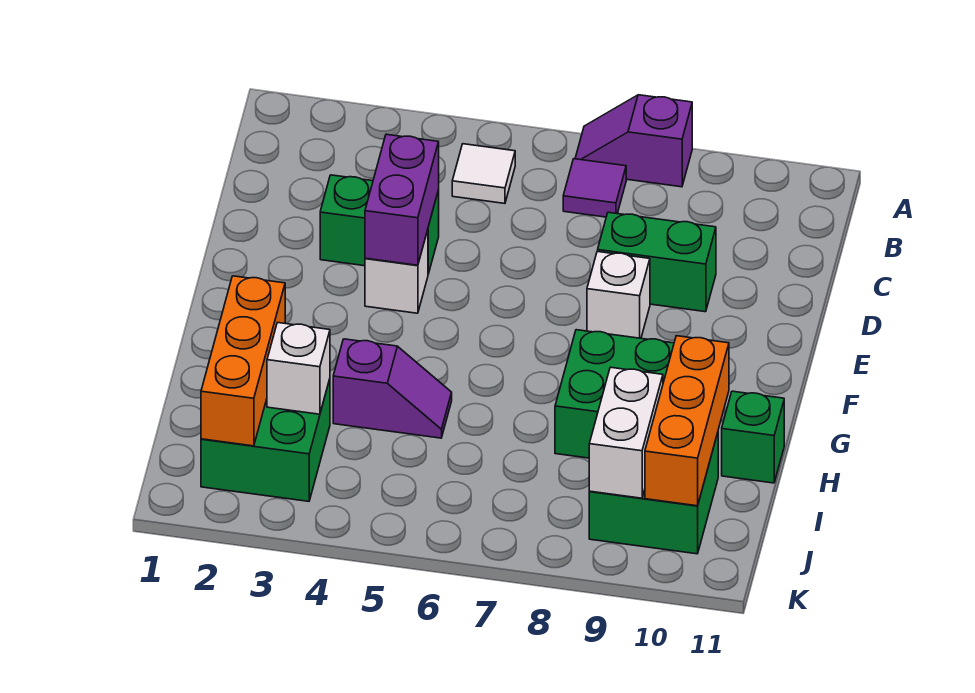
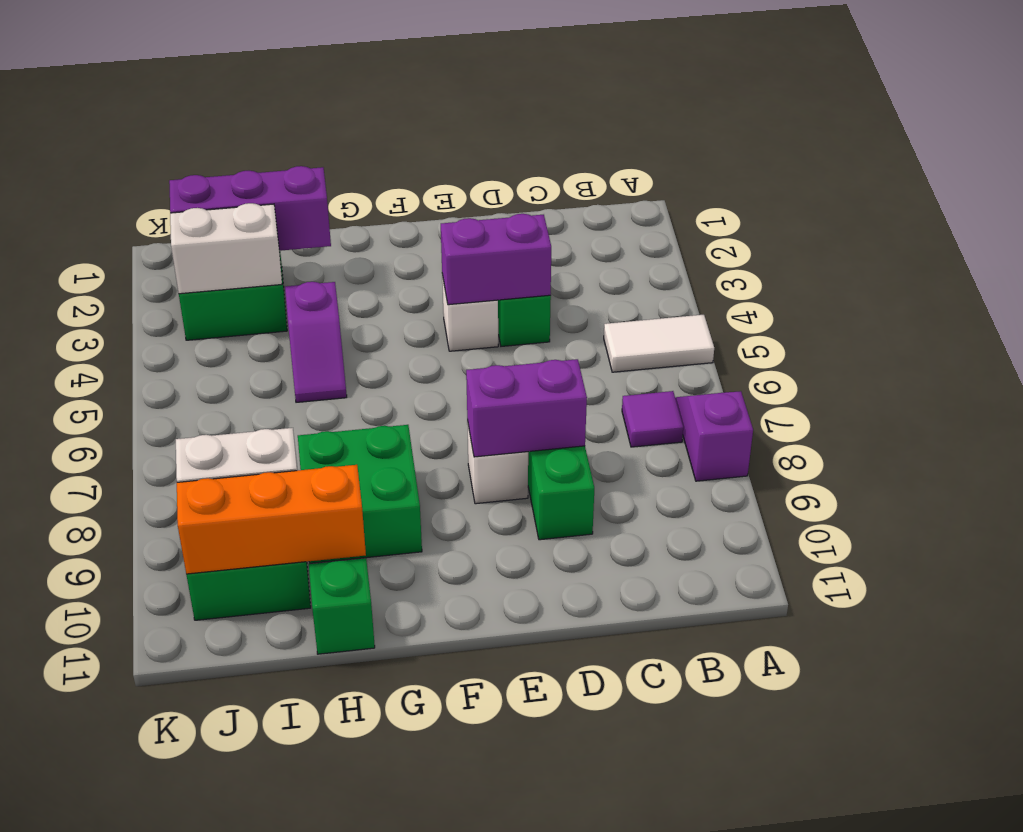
white tile B5 level 1 -> white tile A5:B5 level 1
none -> purple brick D8:E8 level 2
orange brick H2:J2 level 2 -> purple brick H2:J2 level 2
white brick I3 level 2 -> white brick I3:J3 level 2

